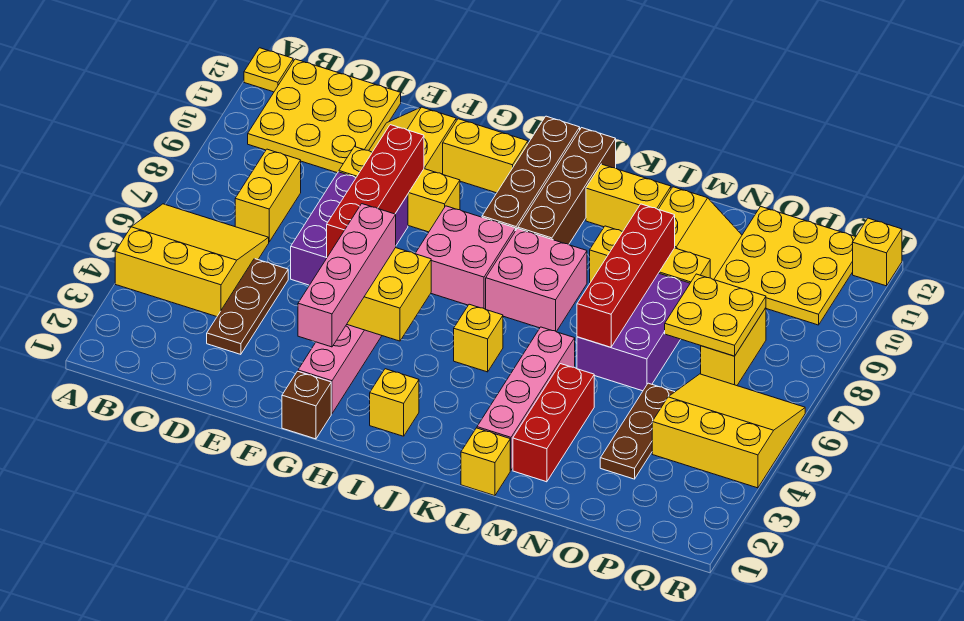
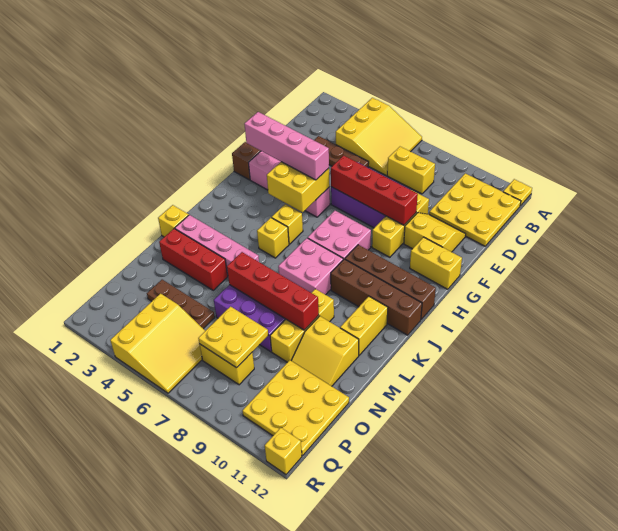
yellow brick G11:H11 level 1 -> yellow brick G11:G12 level 1
yellow brick I2 level 1 -> yellow brick I5 level 1

